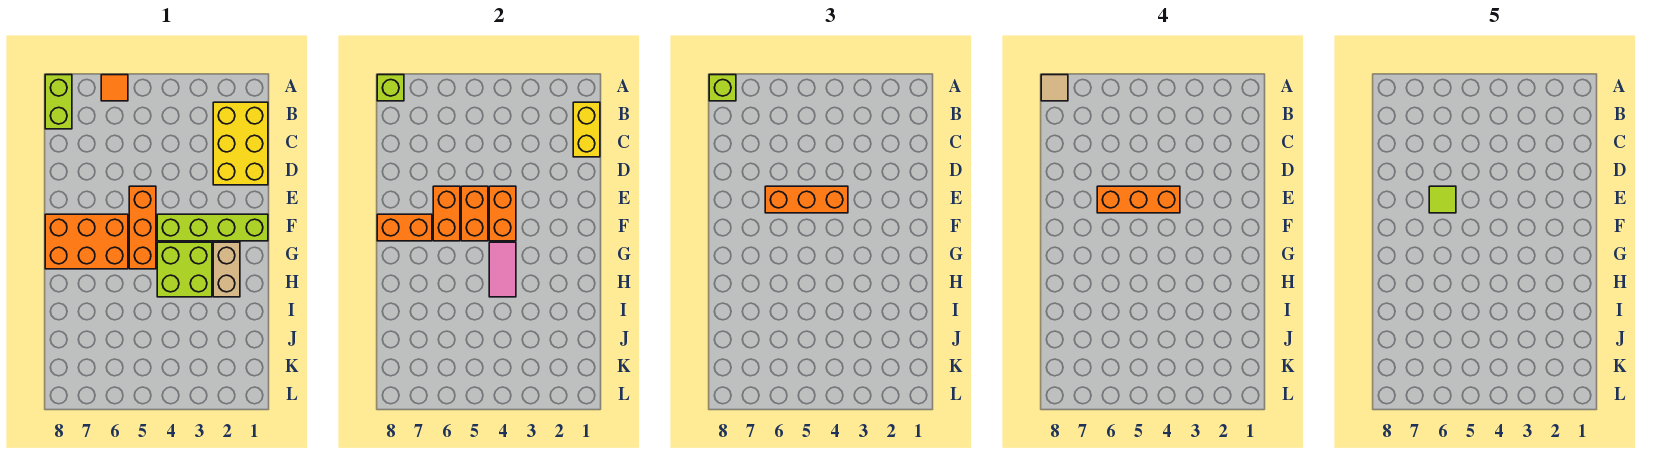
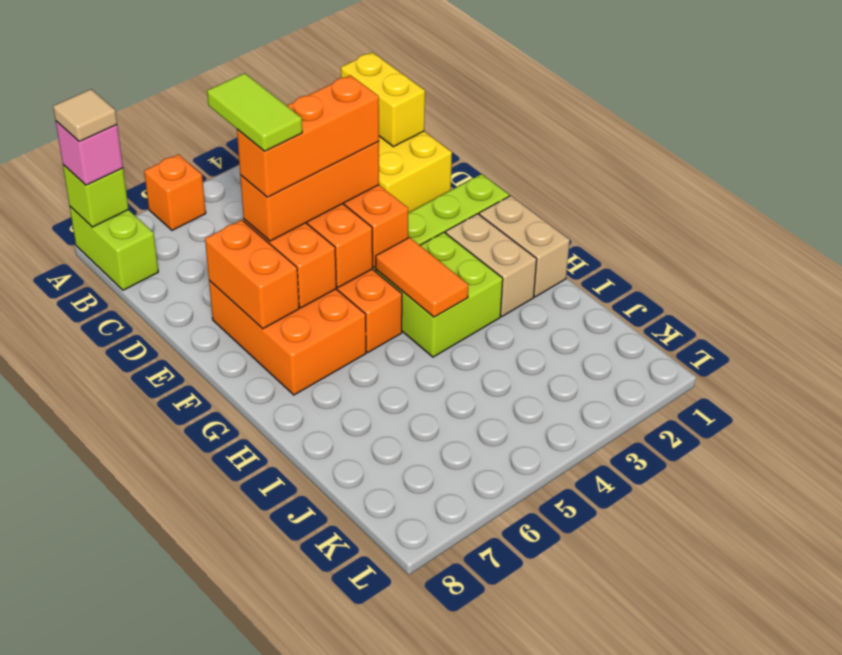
orange tile A6 level 1 -> orange brick A6 level 1
lime brick A8 level 3 -> pink brick A8 level 3
lime tile E6 level 5 -> lime tile D6:E6 level 5
orange brick F6:G8 level 1 -> orange brick E6:G7 level 1
orange brick F7:F8 level 2 -> orange brick E7:F7 level 2
none -> tan brick G1:H1 level 1
pink tile G4:H4 level 2 -> orange tile G4:H4 level 2

